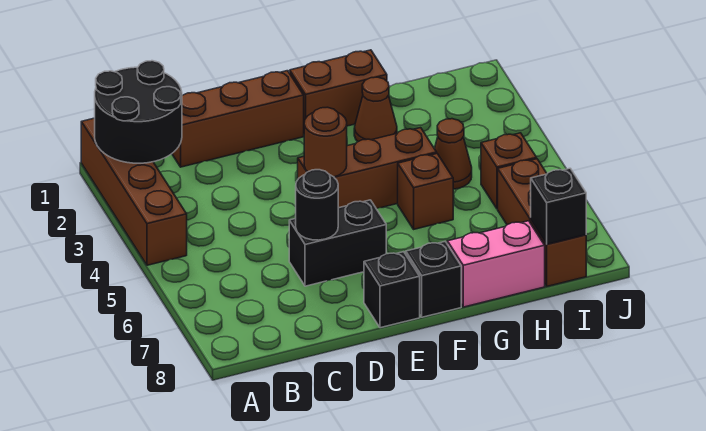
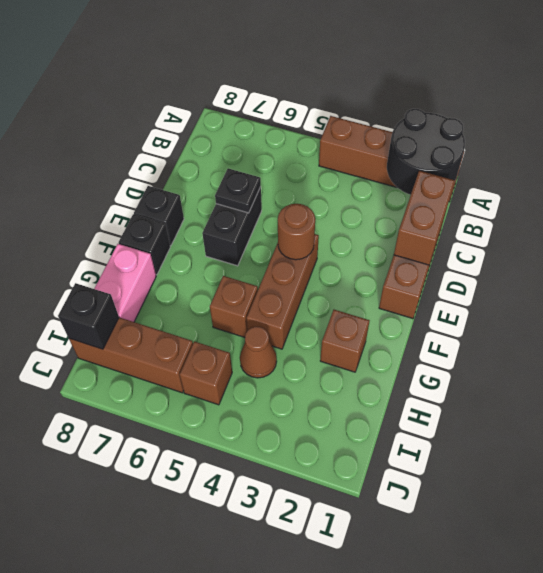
black round brick D6 level 2 -> black plate D6 level 2
brown brick F1:G1 level 1 -> brown brick C1:D1 level 2
brown cone G2 level 1 -> brown brick G2 level 1

